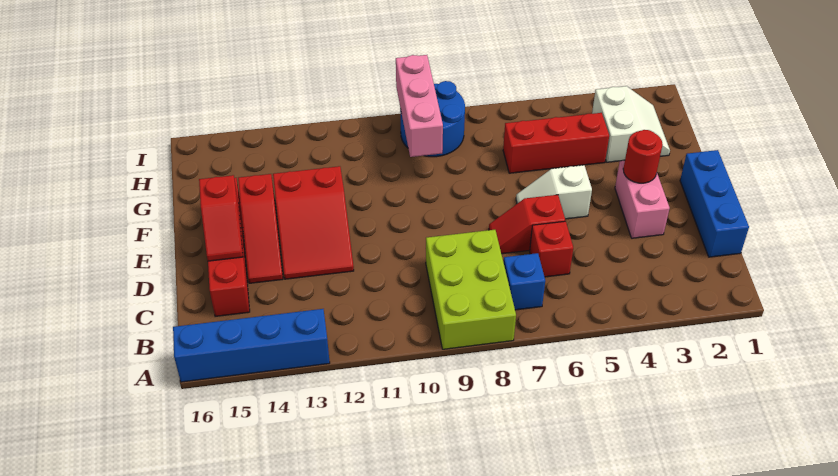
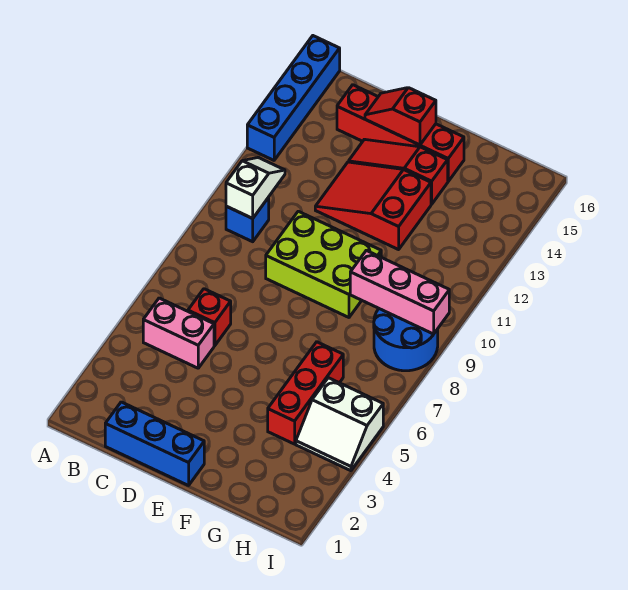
lime brick A8:C9 level 1 -> lime brick D9:F10 level 1
blue brick B7 level 1 -> blue brick B10 level 1
pink brick D3:E3 level 1 -> pink brick B5:C5 level 1
red slope D6:D7 level 1 top 6 -> none
red round brick E3 level 2 -> none
white slope E5:E6 level 1 top 5 -> white slope B10:B11 level 2 top 10
white slope G2:H3 level 1 top 3 -> white slope H4:I5 level 1 top 5

